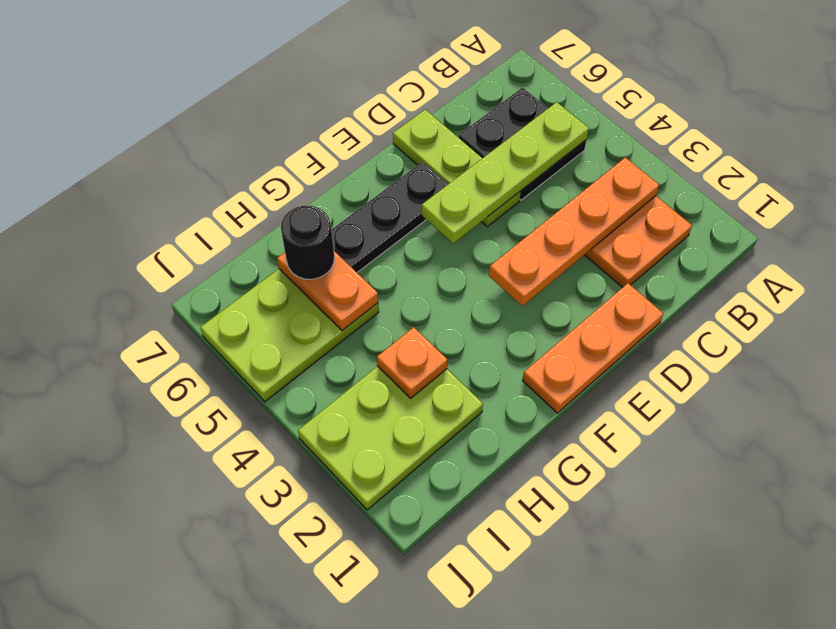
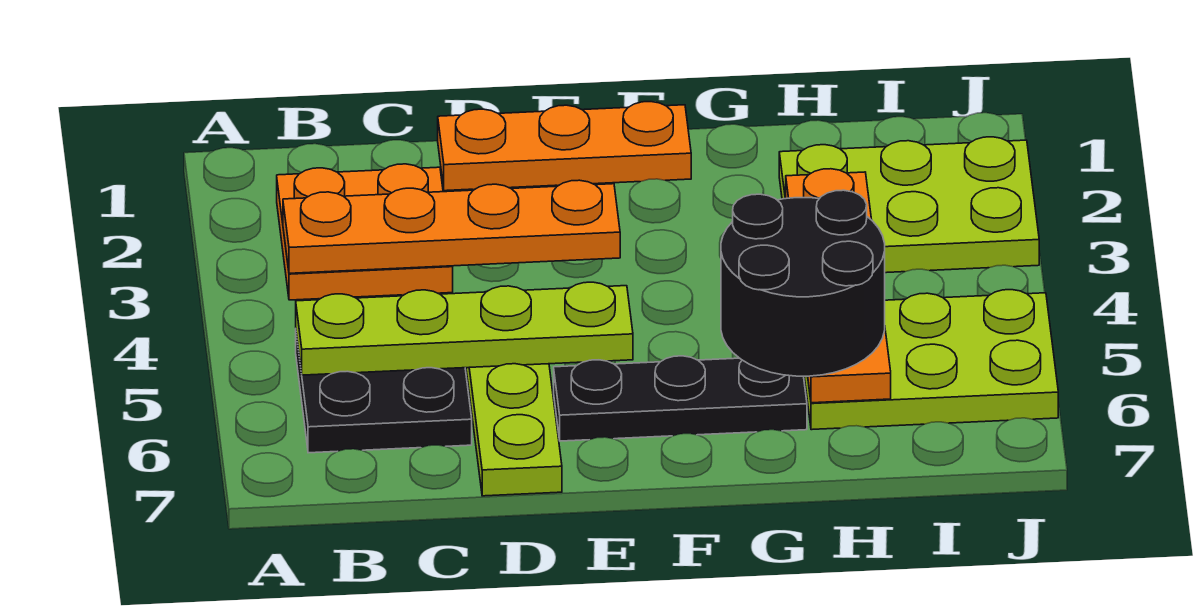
black round brick H6 level 3 -> black round brick G5:H6 level 3

